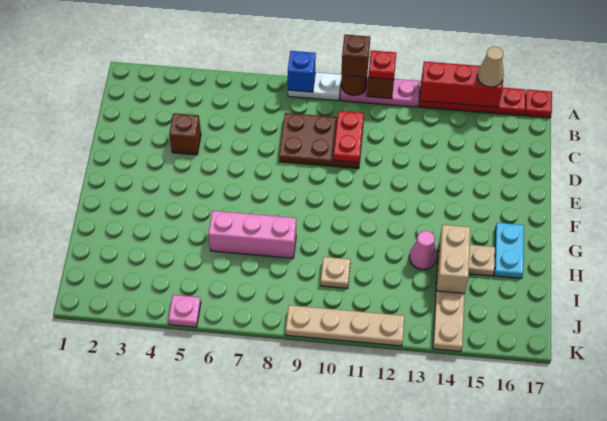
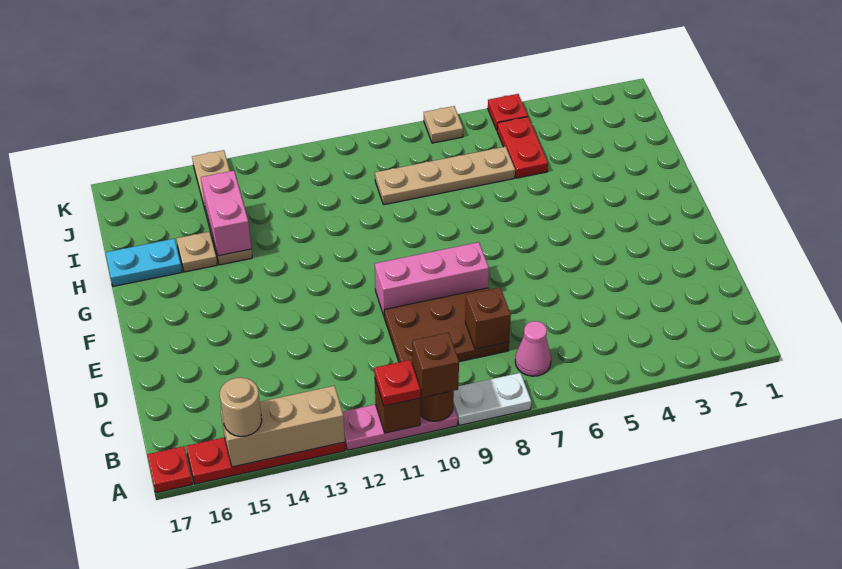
blue brick A8 level 2 -> none
red brick A13:A15 level 2 -> tan brick A13:A15 level 2
tan cone A15 level 3 -> tan round brick A15 level 3
red plate C10:D10 level 2 -> red plate I5:J5 level 1
brown brick D4 level 1 -> brown brick C8 level 2
cyan plate G16:H16 level 1 -> cyan plate H16:H17 level 1
pink brick H6:H8 level 1 -> pink brick E8:E10 level 1
pink cone H13 level 1 -> pink cone B7 level 1
tan brick H14:I14 level 2 -> pink brick H14:I14 level 2
tan plate I10 level 1 -> tan plate K7 level 1
pink plate K5 level 1 -> red plate K5 level 1
tan plate K9:K12 level 1 -> tan plate I6:I9 level 1

